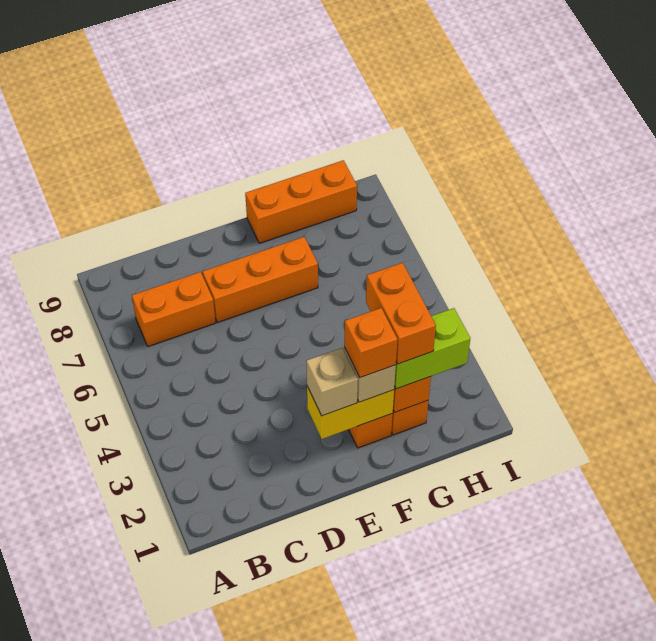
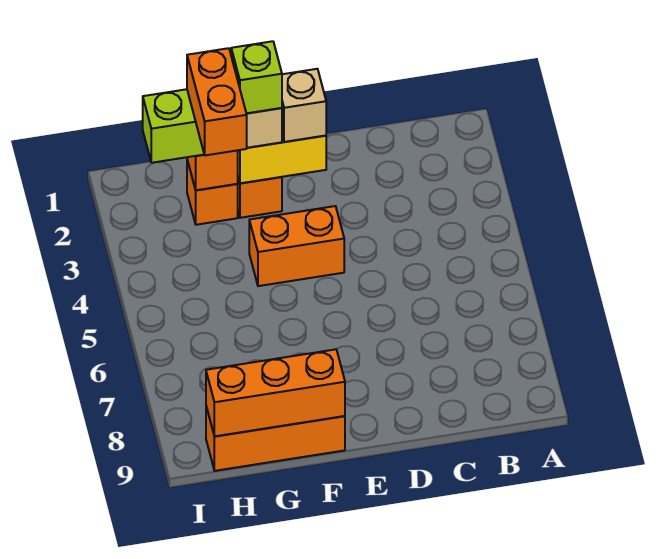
orange brick B7:C7 level 1 -> orange brick E4:F4 level 1
orange brick D7:F7 level 1 -> orange brick F9:H9 level 2
orange brick F2 level 4 -> lime brick F2 level 4

